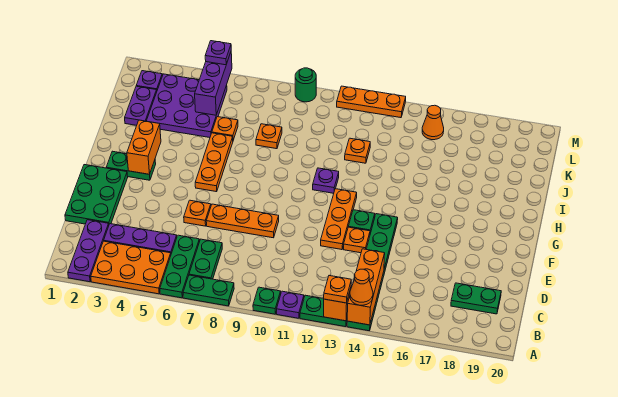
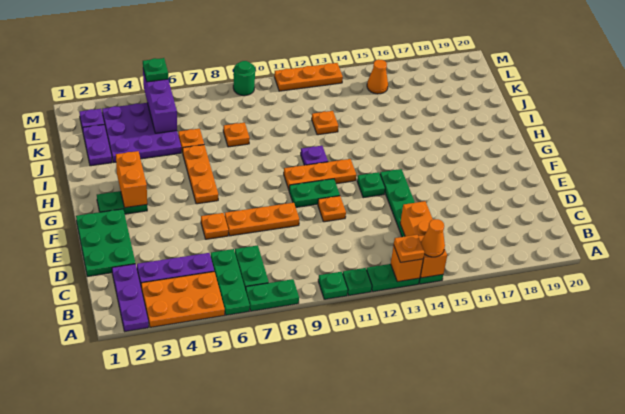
purple plate A11 level 1 -> green plate A11 level 1
green plate C18:C19 level 1 -> green plate F10:F11 level 1
orange plate E12:G12 level 1 -> orange plate G10:G12 level 1
orange plate E13 level 1 -> orange plate E11 level 1
purple plate M5 level 3 -> green plate M5 level 3

